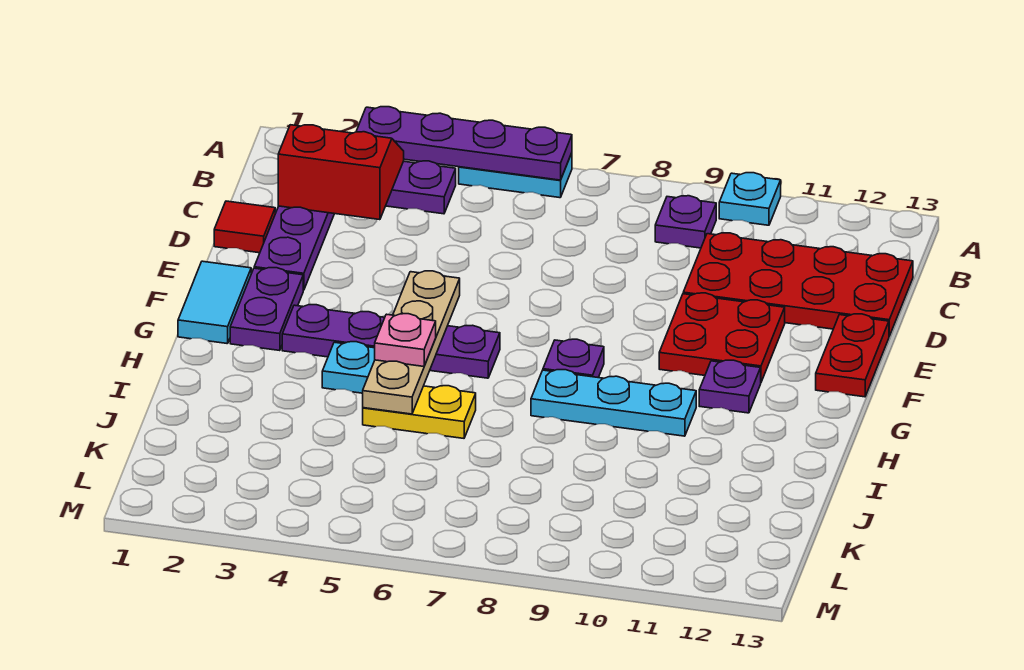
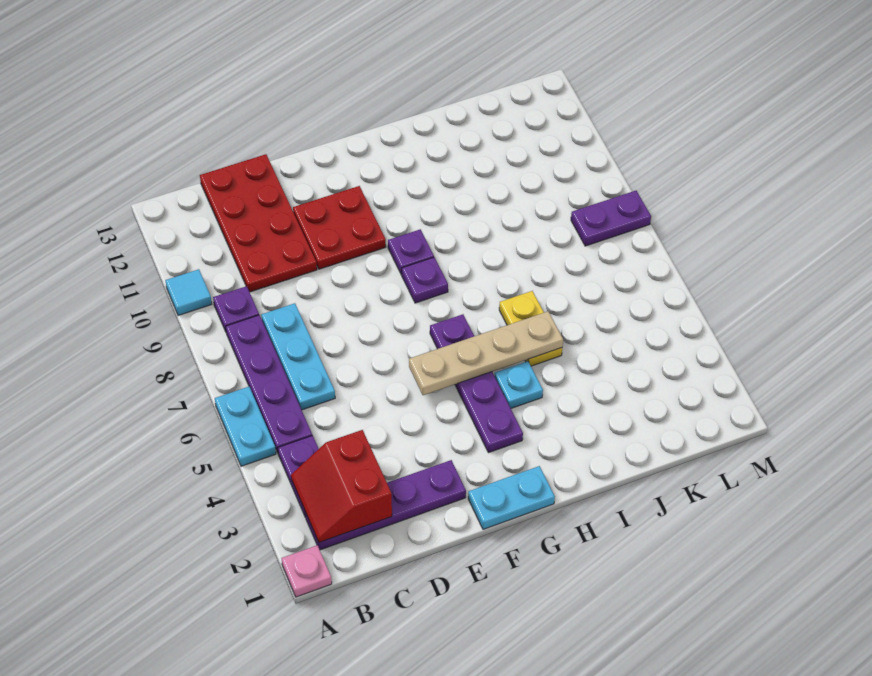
purple plate A3:A6 level 2 -> purple plate B5:B8 level 1
cyan plate A10 level 1 -> cyan tile A10 level 1
red tile D1 level 1 -> none
red plate E13:F13 level 1 -> none
cyan tile F1:G1 level 1 -> cyan plate F1:G1 level 1
purple plate F2:G2 level 1 -> purple plate L8:M8 level 1
purple plate G11 level 1 -> purple plate G9 level 1
pink plate H5 level 3 -> pink plate A1 level 1
cyan plate H8:H10 level 1 -> cyan plate C6:C8 level 1

